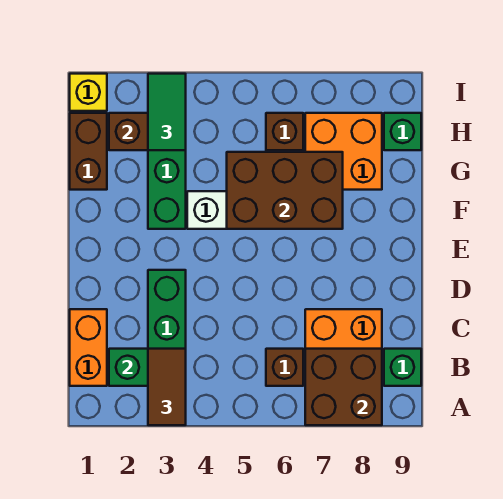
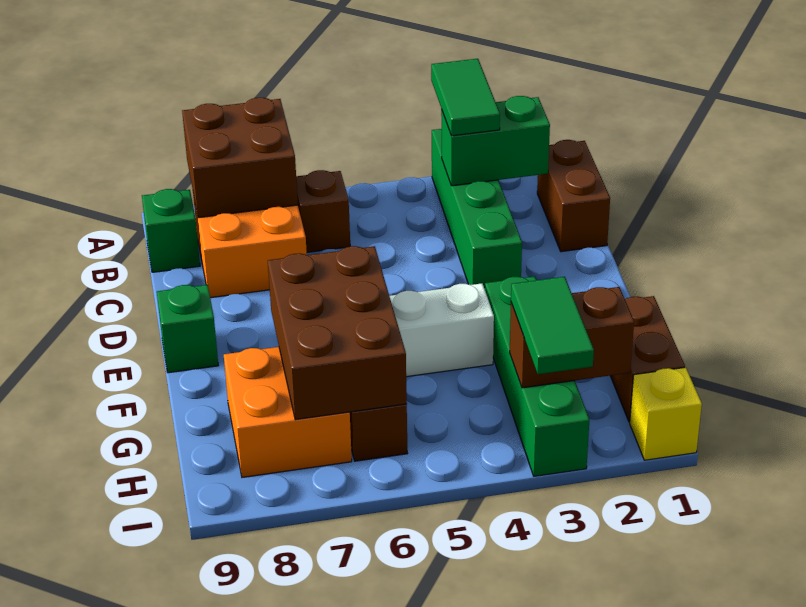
brown tile A3:B3 level 3 -> green tile A3:B3 level 3
orange brick B1:C1 level 1 -> brown brick B1:C1 level 1
brown brick F5:G7 level 2 -> brown brick F6:H7 level 2
green brick H9 level 1 -> green brick E9 level 1

